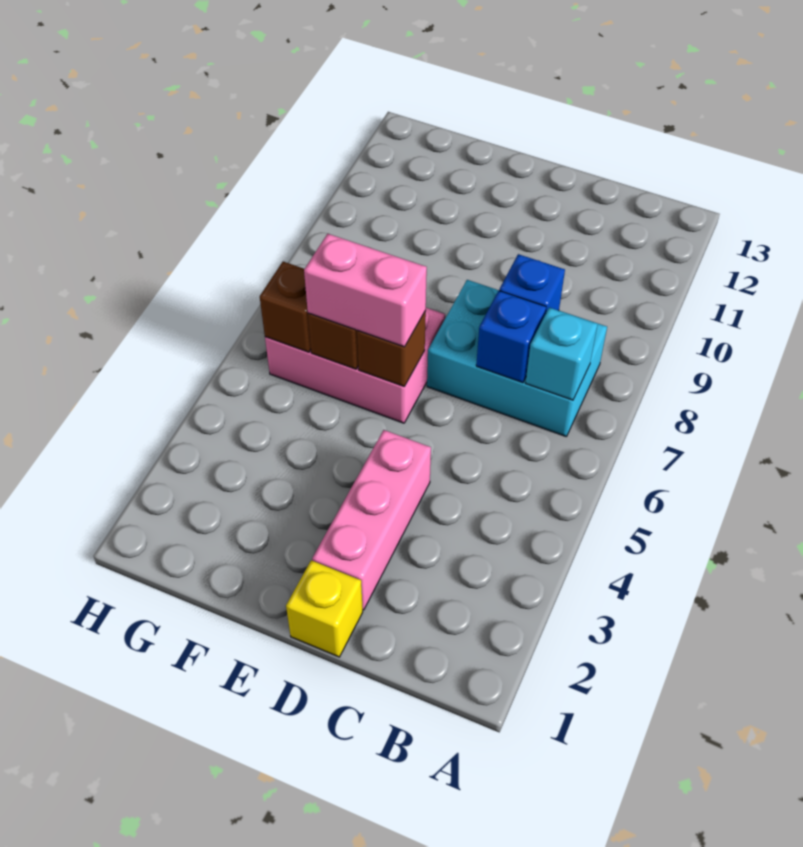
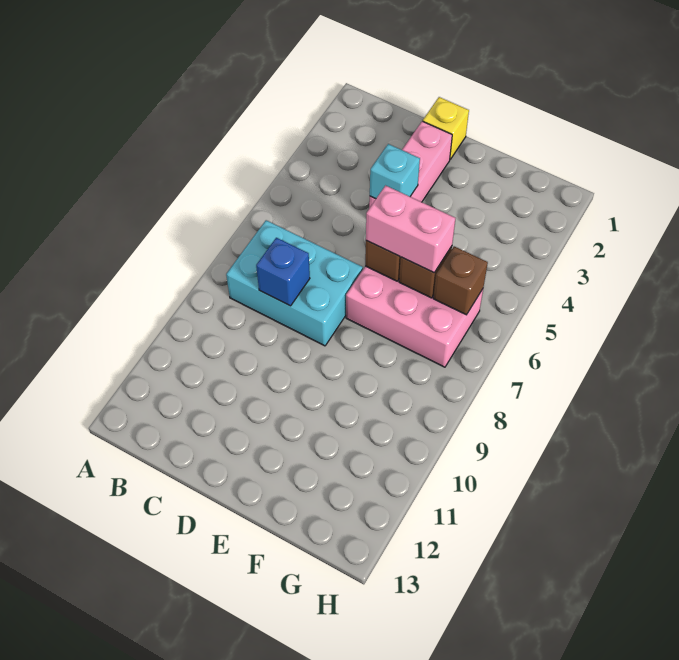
cyan brick B7 level 2 -> cyan brick D4 level 2
blue brick C7 level 2 -> none

